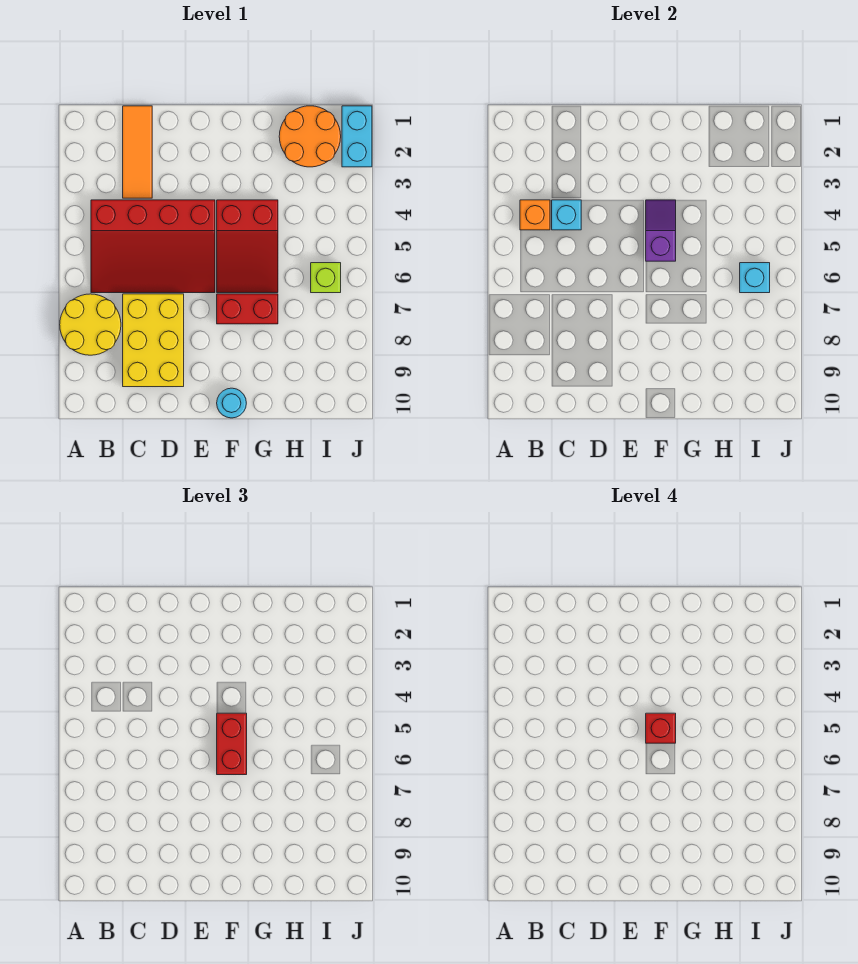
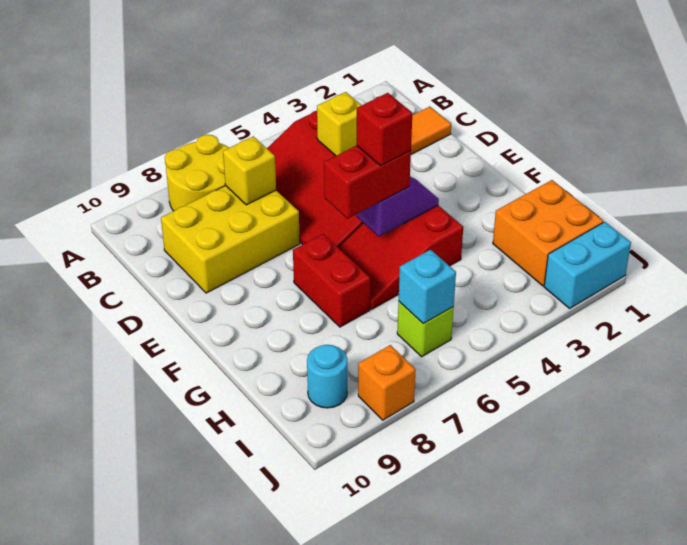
orange brick B4 level 2 -> orange brick J8 level 1
cyan brick C4 level 2 -> yellow brick C4 level 2
none -> yellow brick C7 level 2
cyan round brick F10 level 1 -> cyan round brick I9 level 1
orange round brick H1:I2 level 1 -> orange brick H1:I2 level 1

